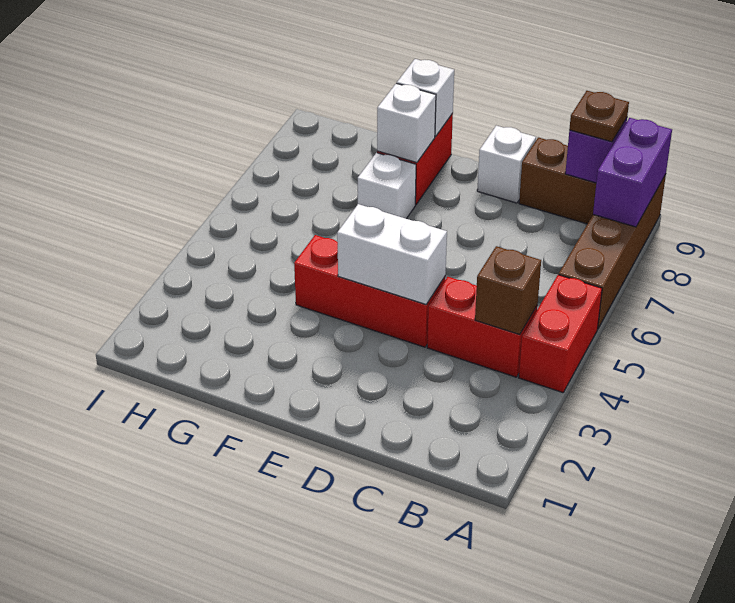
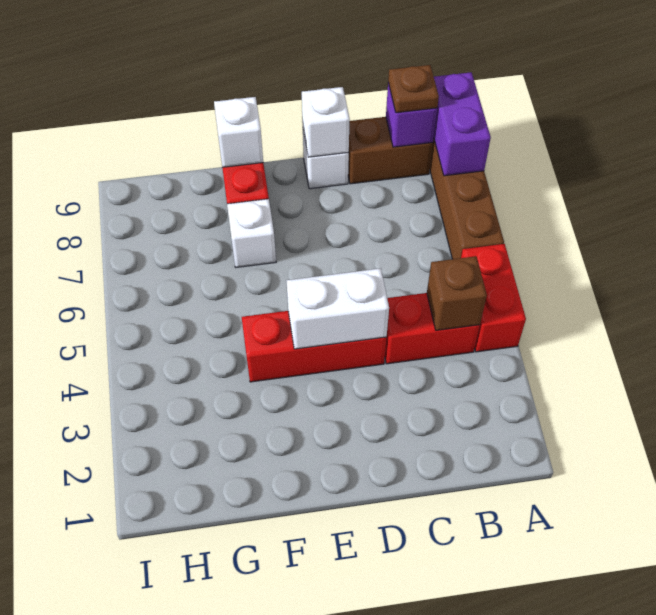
white brick F8 level 2 -> white brick D9 level 2

